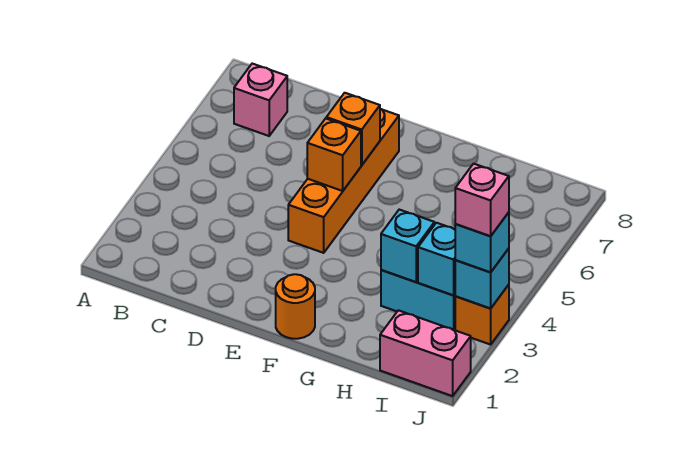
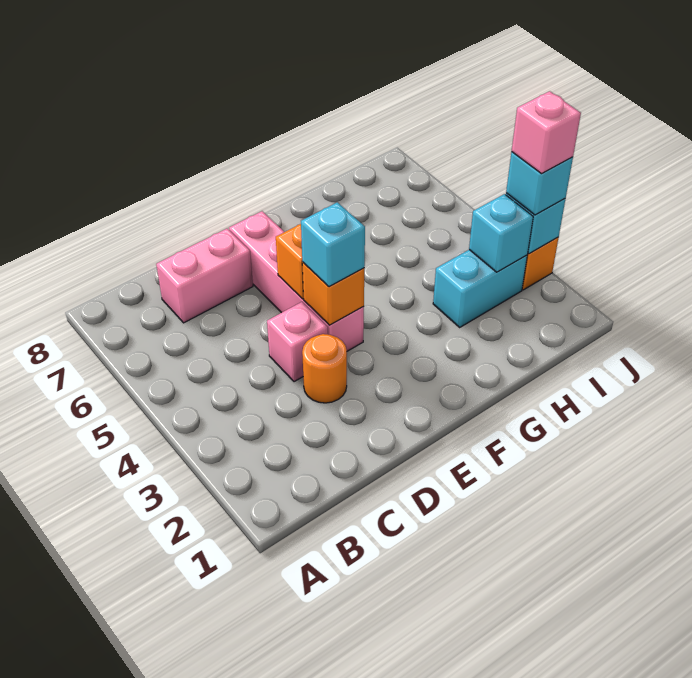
pink brick B7 level 1 -> pink brick D4 level 1
orange brick E4:E7 level 1 -> pink brick E4:E7 level 1
orange brick E6 level 2 -> orange brick E4 level 2
orange round brick F1 level 1 -> orange round brick D3 level 1
cyan brick H3 level 2 -> cyan brick E4 level 3
pink brick I1:J1 level 1 -> pink brick C7:D7 level 1

